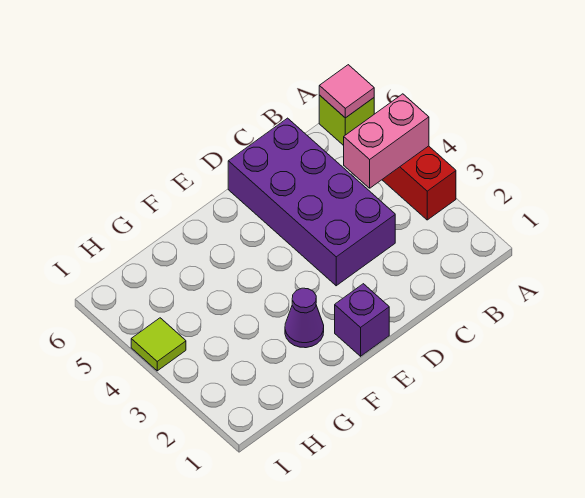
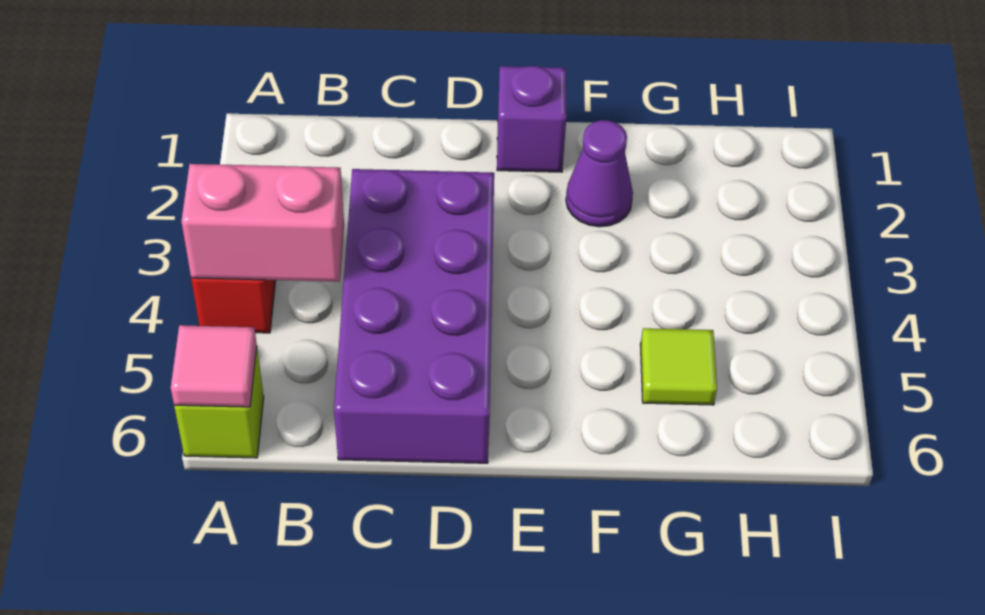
lime tile I4 level 1 -> lime tile G5 level 1

